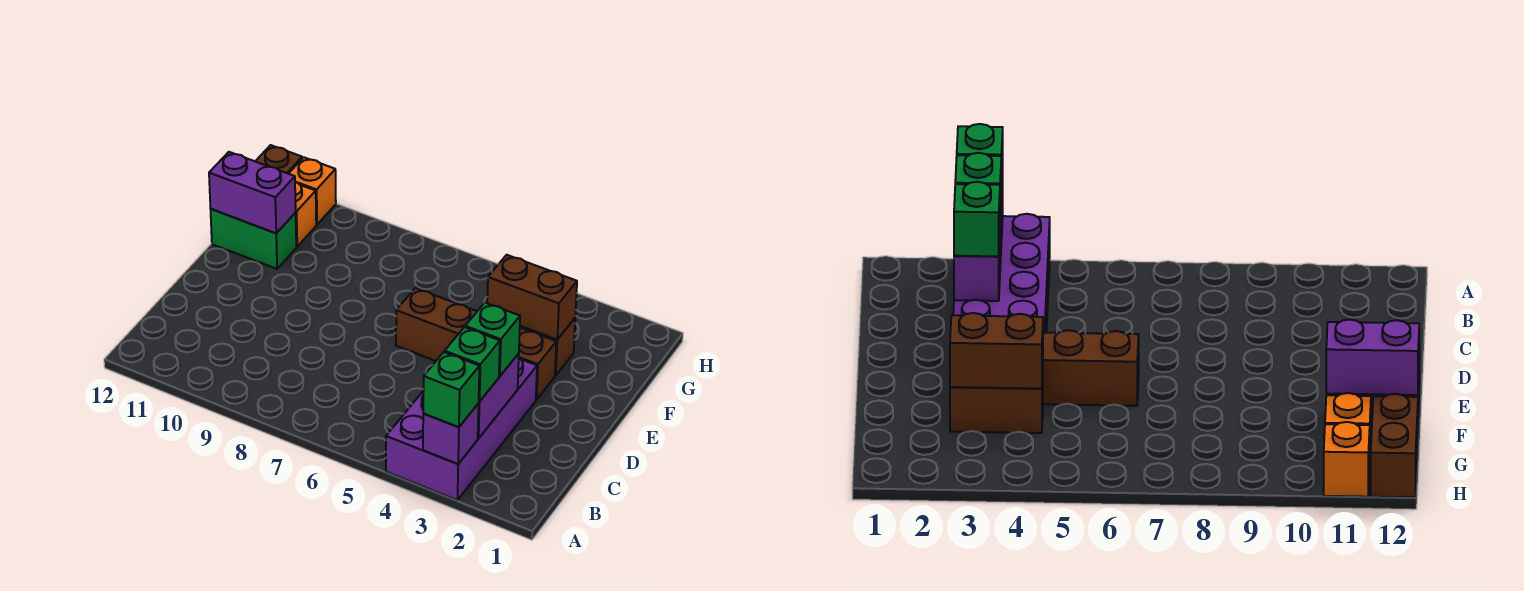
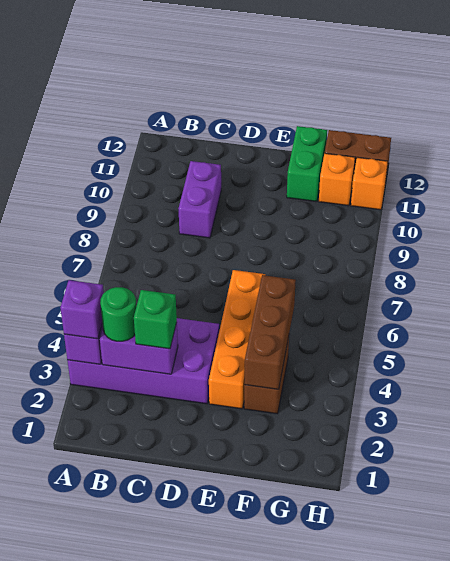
green brick A3 level 3 -> purple brick A3 level 3
green brick B3 level 3 -> green round brick B3 level 3
brown brick E3:E6 level 1 -> orange brick E3:E6 level 1
brown brick F3:F4 level 2 -> brown brick F3:F5 level 2
purple brick F11:F12 level 2 -> purple brick C9:C10 level 1

